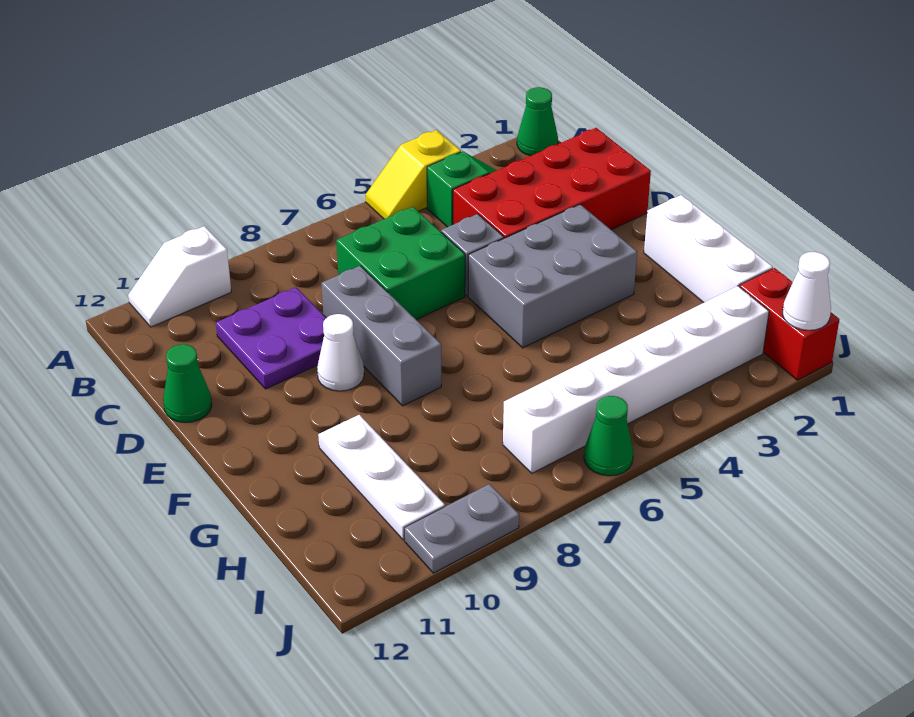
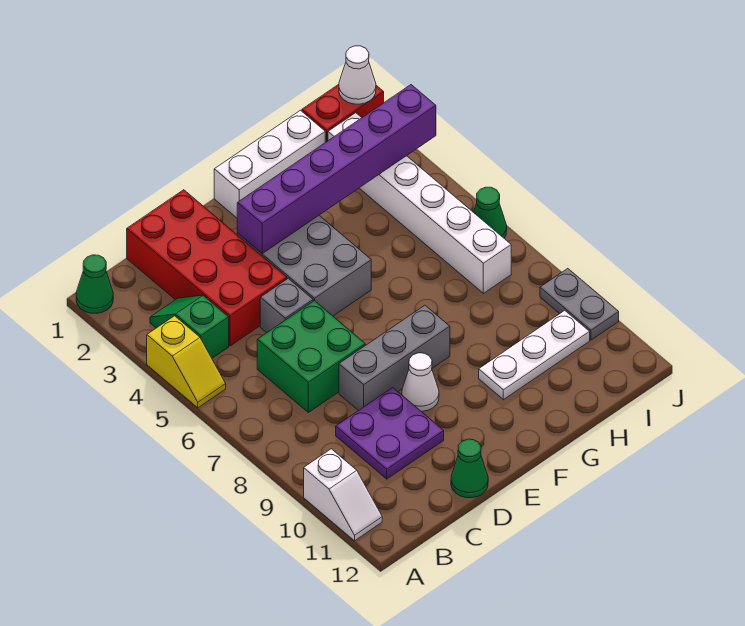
none -> purple brick E3:J3 level 2

